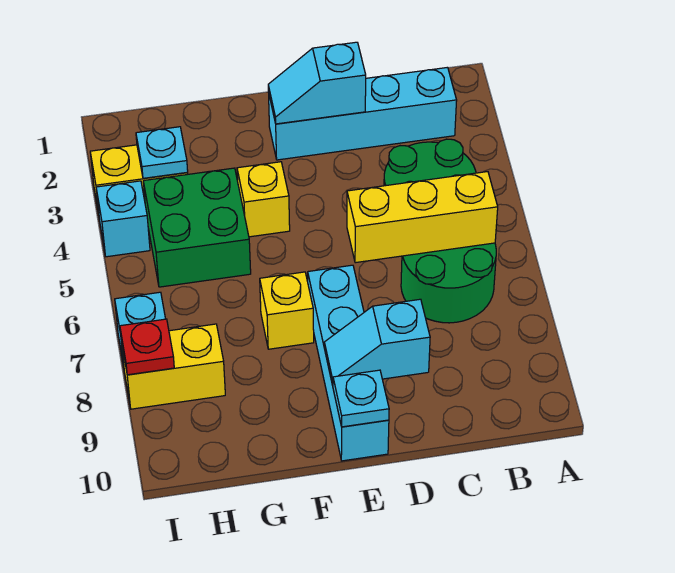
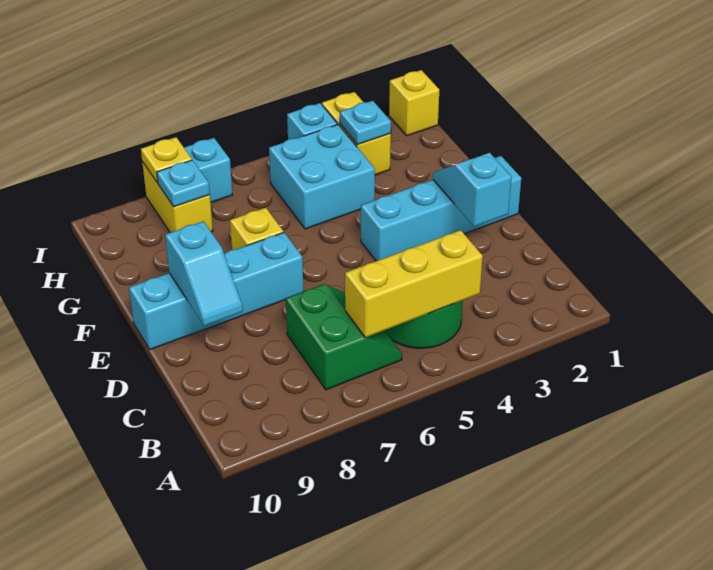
cyan brick B2:E2 level 1 -> cyan brick E1:E4 level 1
green round brick B6:C7 level 1 -> green slope B6:C7 level 1 top 7
yellow brick B6:D6 level 2 -> yellow brick B4:B6 level 2
cyan slope D9:E9 level 2 top D -> cyan slope D9:E9 level 2 top E
cyan plate E10 level 2 -> cyan plate H8 level 2
yellow brick F4 level 1 -> yellow brick I1 level 1
green brick G4:H5 level 1 -> cyan brick G4:H5 level 1
red plate I8 level 2 -> yellow plate I8 level 2

